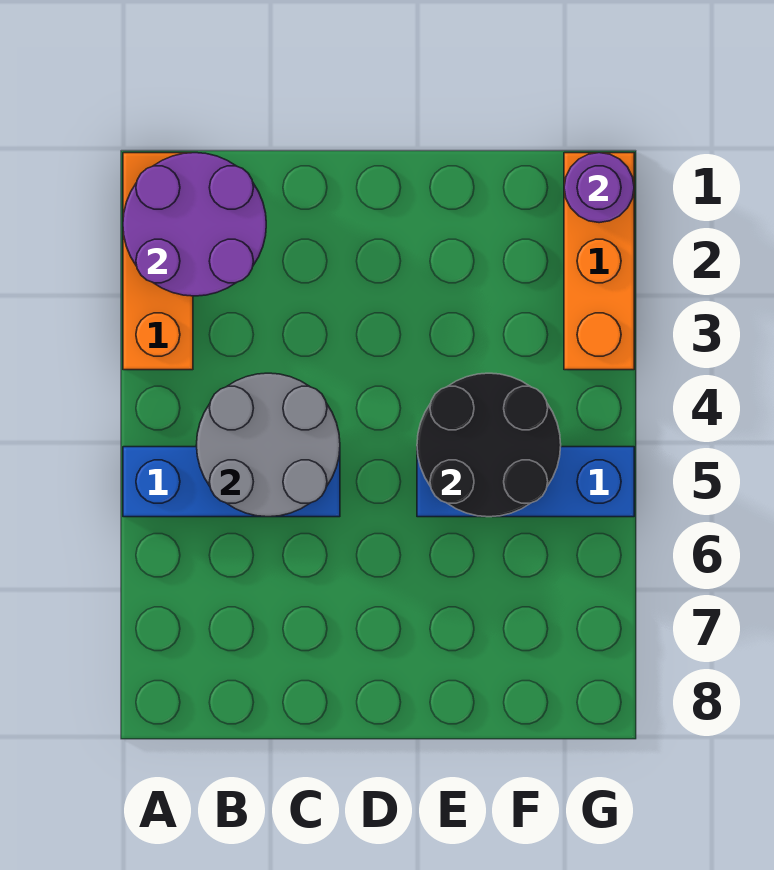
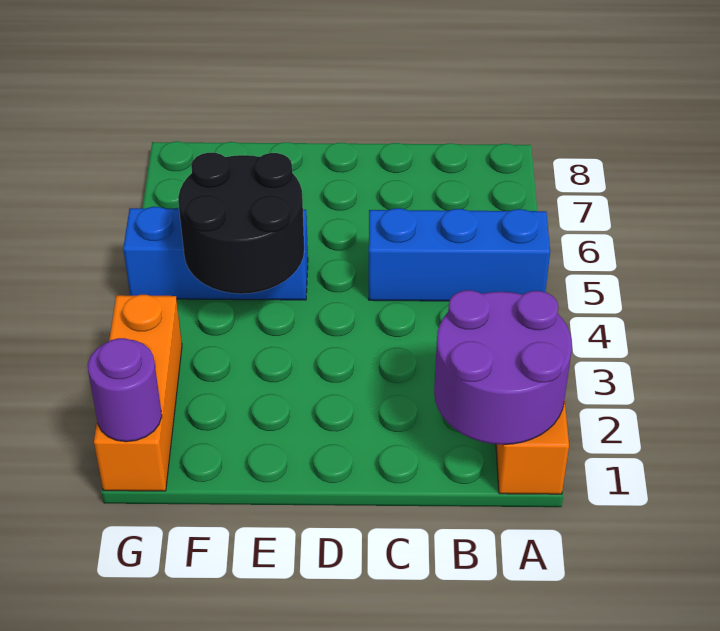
grey round brick B4:C5 level 2 -> none

